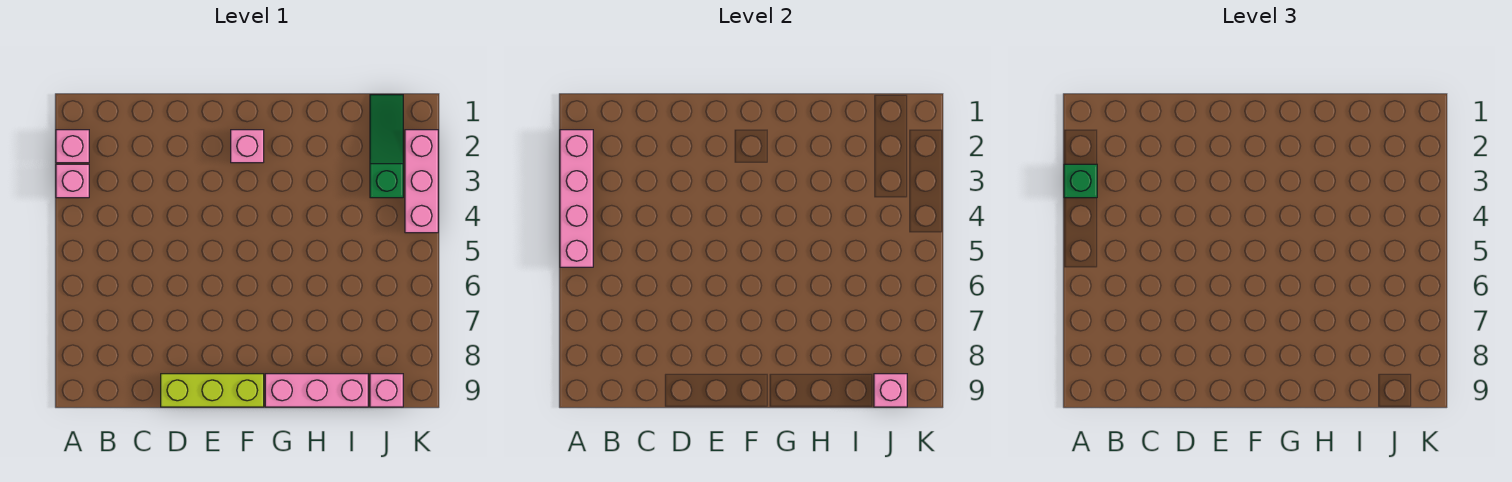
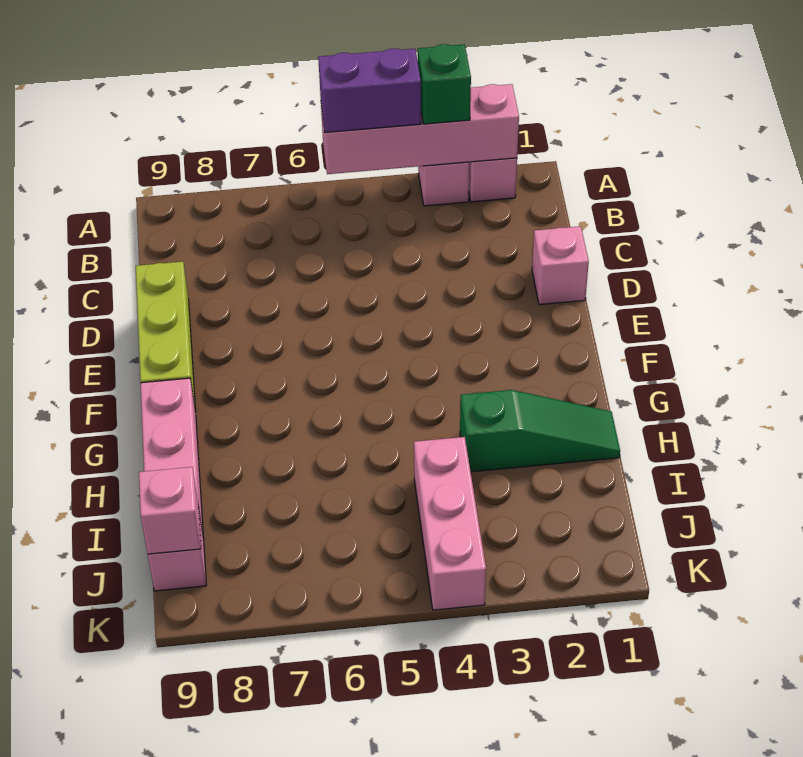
none -> purple brick A4:A5 level 3
pink brick F2 level 1 -> pink brick D1 level 1
green slope J1:J3 level 1 top 3 -> green slope H1:H3 level 1 top 3
pink brick K2:K4 level 1 -> pink brick I4:K4 level 1

